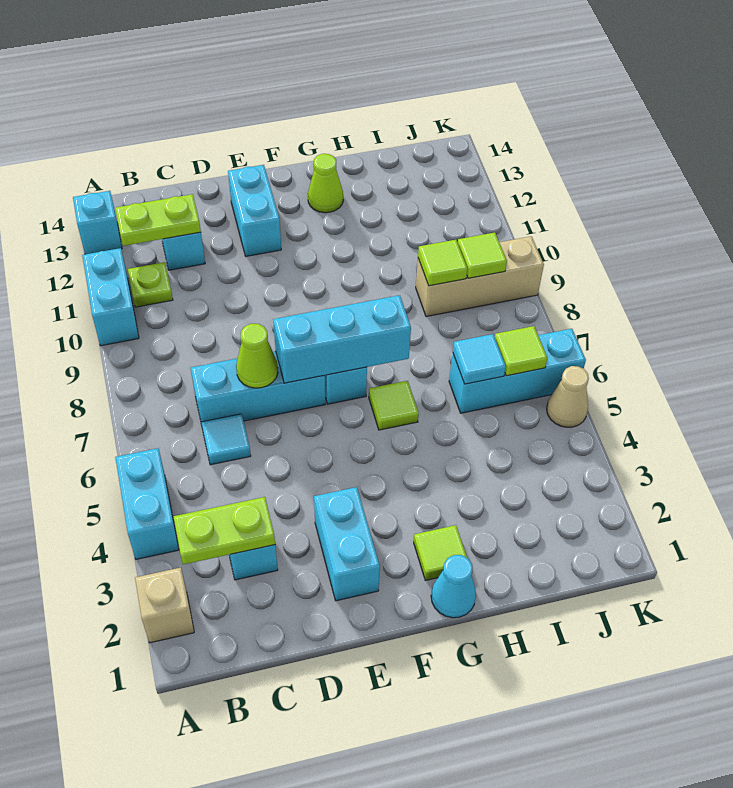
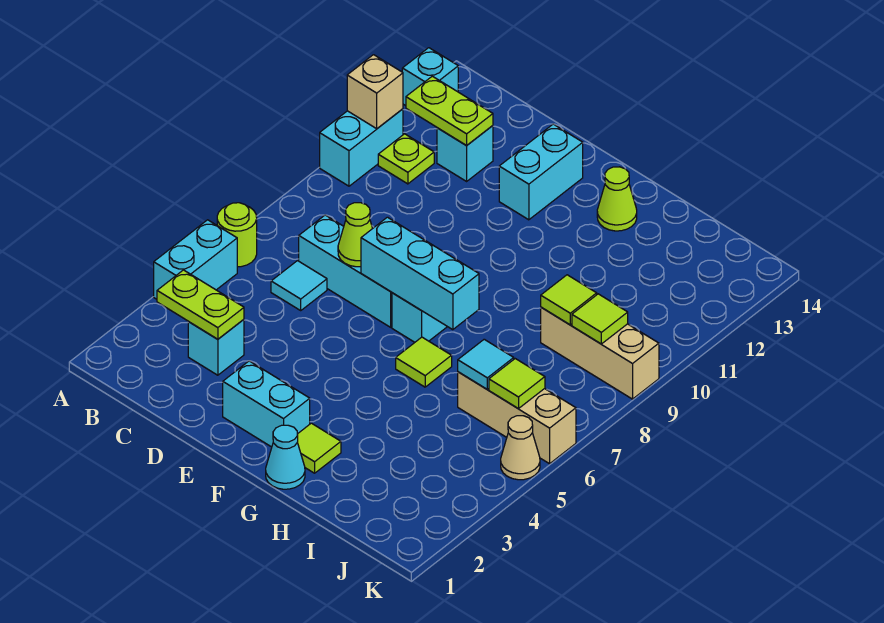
tan brick A2 level 1 -> tan brick A11 level 2
none -> lime round brick A6 level 1
cyan brick E2:E3 level 1 -> cyan brick E2:F2 level 1
cyan brick I6:K6 level 1 -> tan brick I6:K6 level 1

